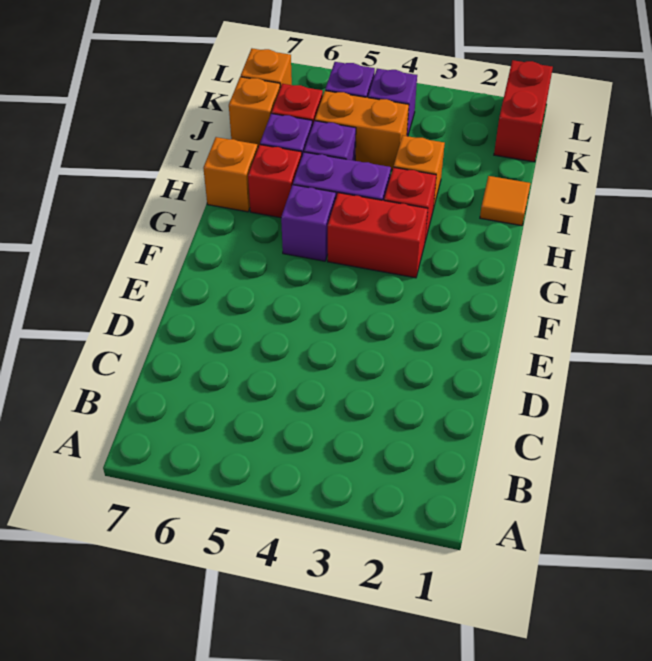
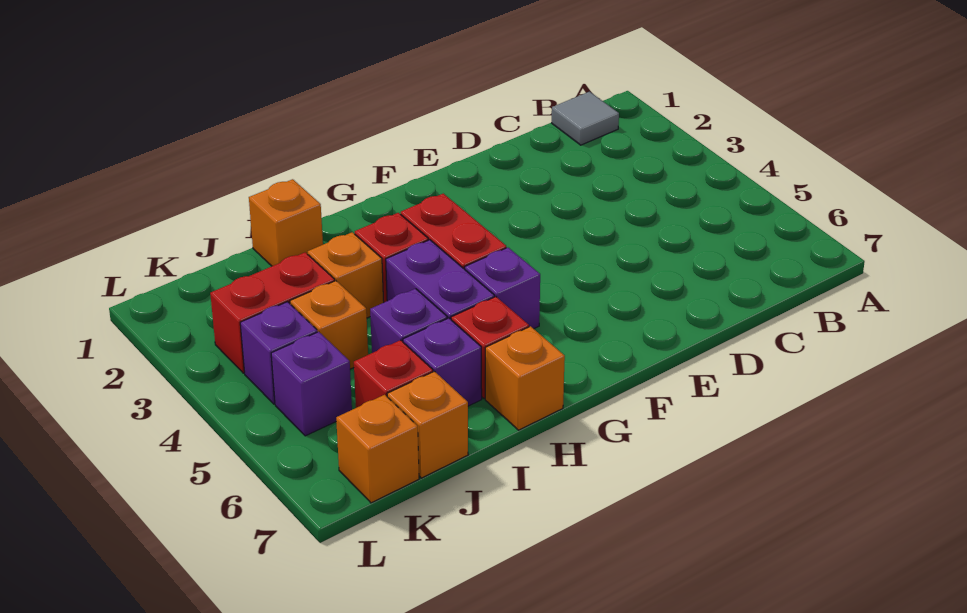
none -> grey tile B1 level 1
orange tile I1 level 1 -> orange brick I1 level 1
orange brick J4:J5 level 1 -> orange brick J4 level 1
red brick K1:L1 level 1 -> red brick J3:K3 level 1

